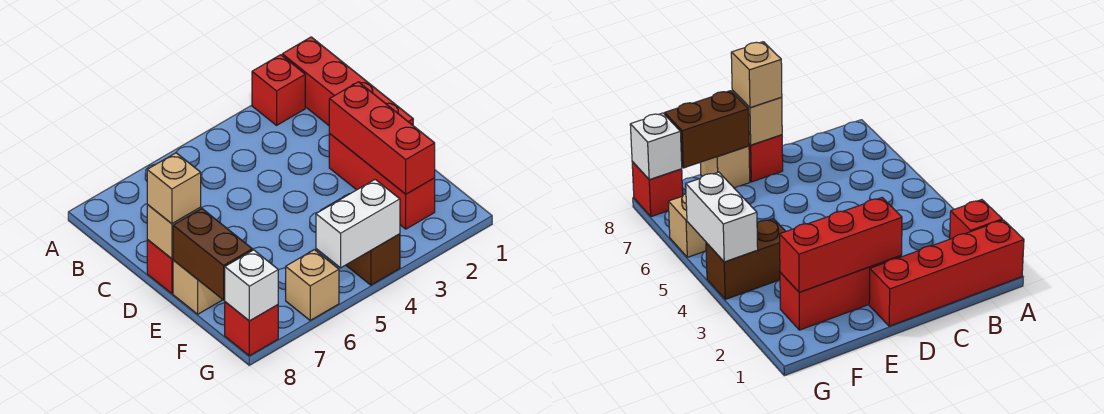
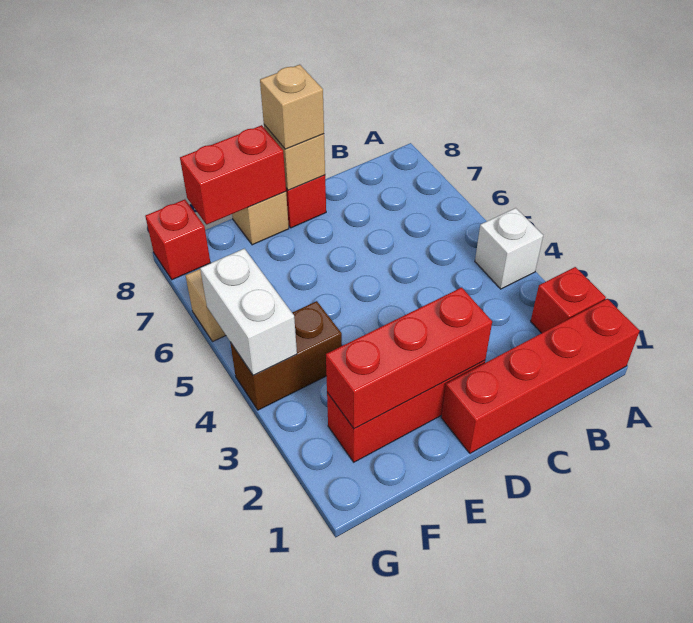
brown brick E8:F8 level 2 -> red brick E8:F8 level 2
white brick G8 level 2 -> white brick A4 level 1

